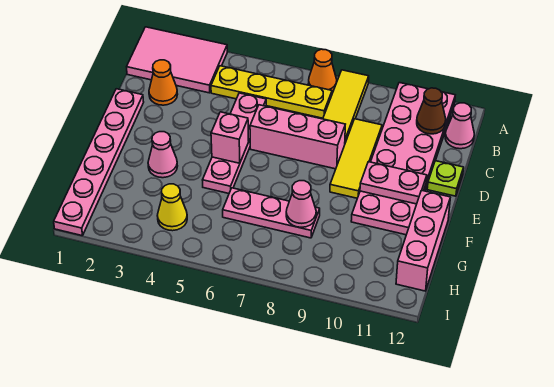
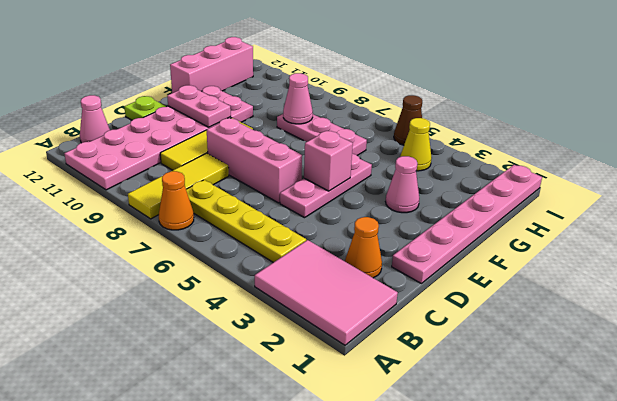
brown cone B11 level 2 -> brown cone I5 level 1
pink plate C5:F5 level 1 -> pink plate D5:F5 level 1

